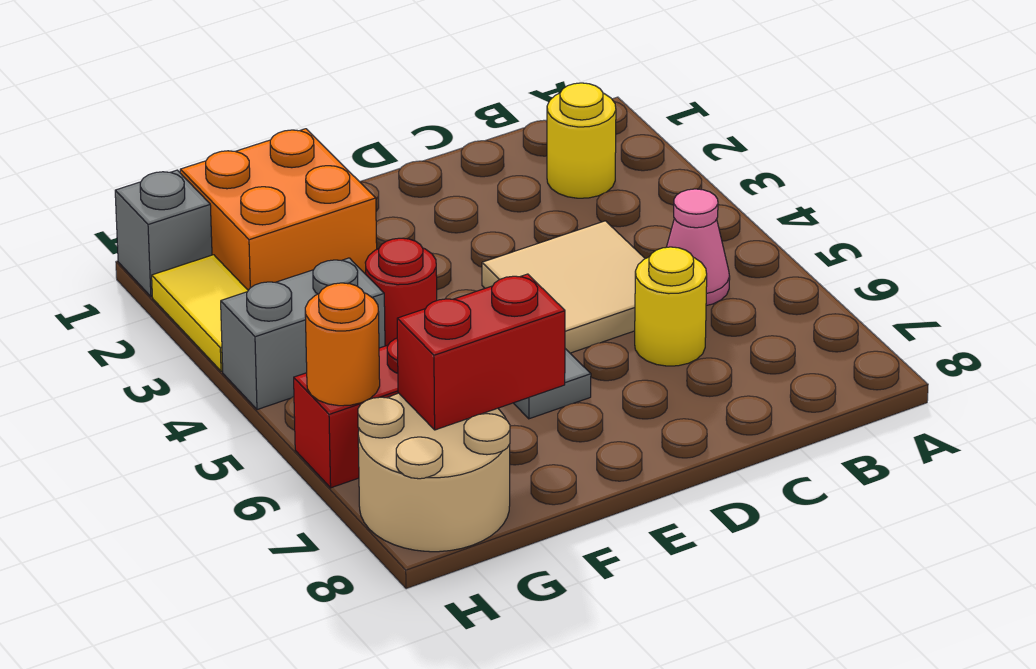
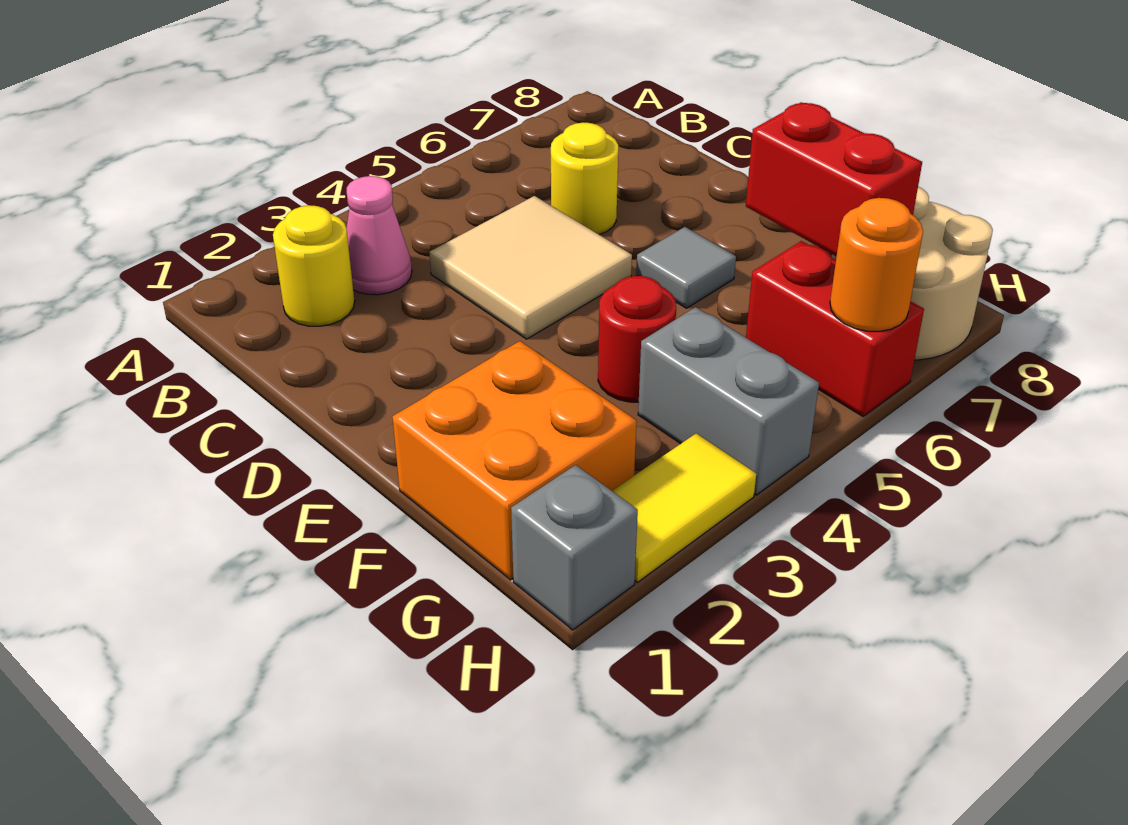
pink cone B5 level 1 -> pink cone B3 level 1

